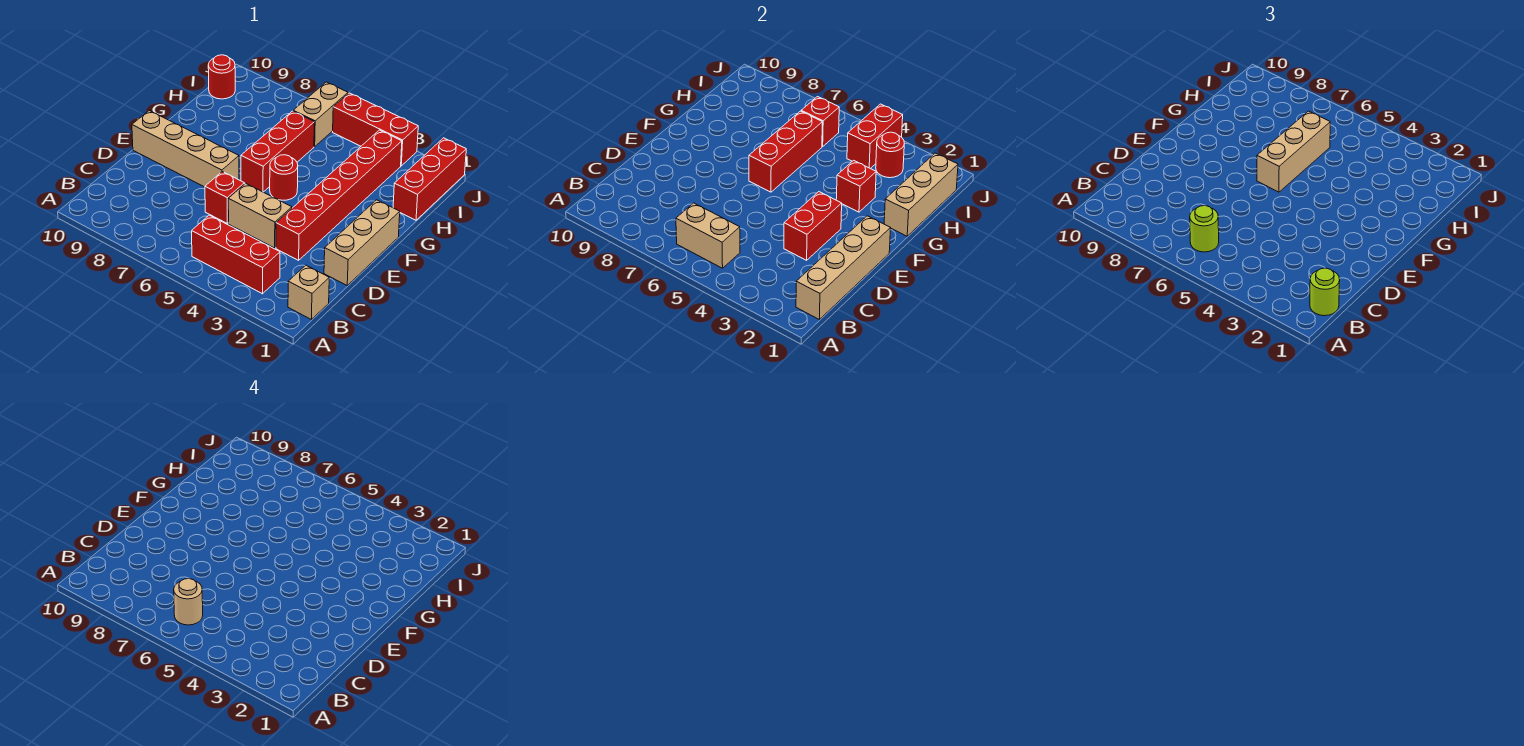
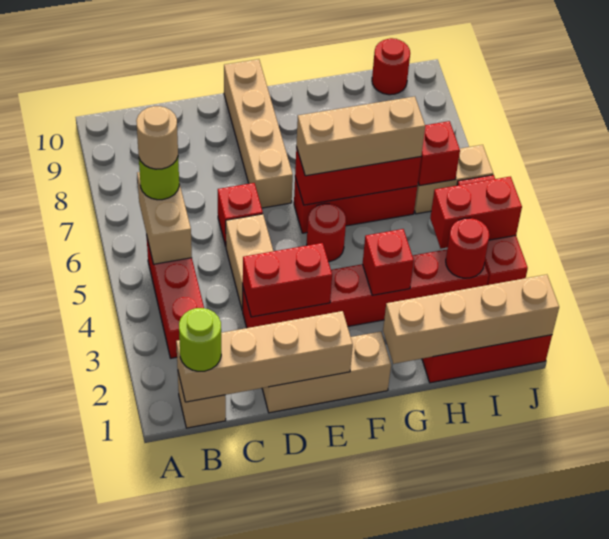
tan brick G1:I1 level 2 -> tan brick G1:J1 level 2

